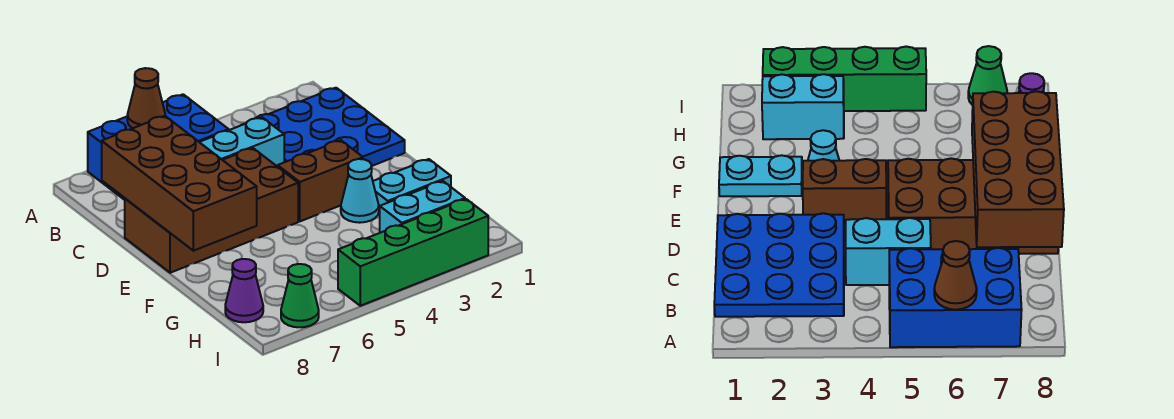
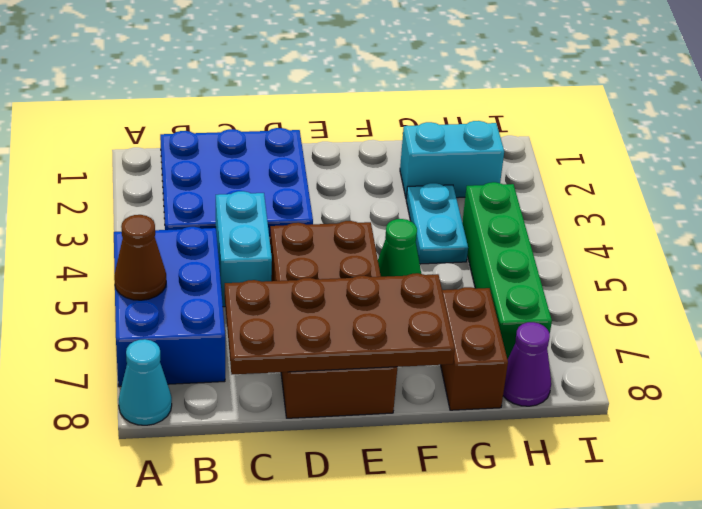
brown brick C7:F8 level 2 -> brown plate C7:F8 level 2
brown brick E3:E4 level 1 -> brown brick G7:G8 level 1
cyan plate F1:F2 level 1 -> cyan plate G3:G4 level 1
cyan cone F3 level 1 -> cyan cone A8 level 1
cyan brick H2:H3 level 1 -> cyan brick G2:H2 level 1
green brick I2:I5 level 1 -> green brick H4:H7 level 1
green cone I7 level 1 -> green cone F5 level 1

